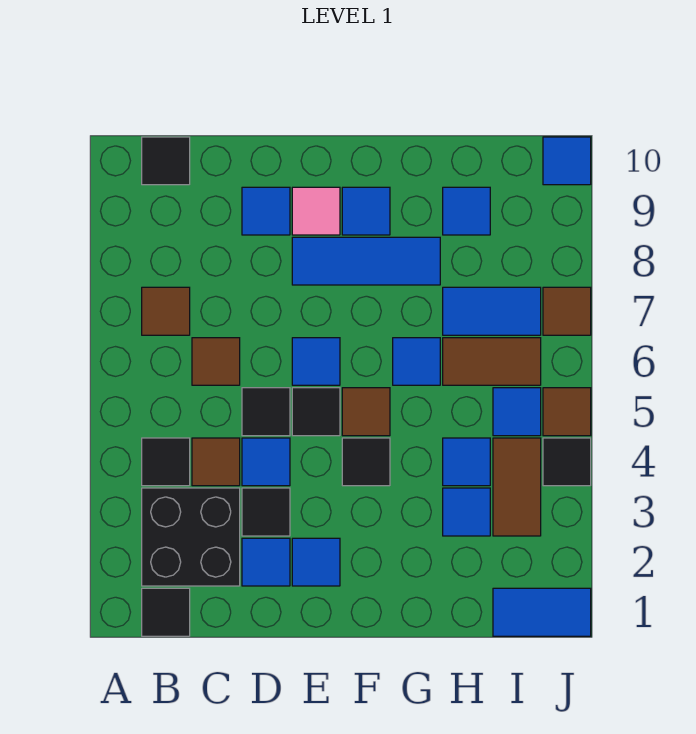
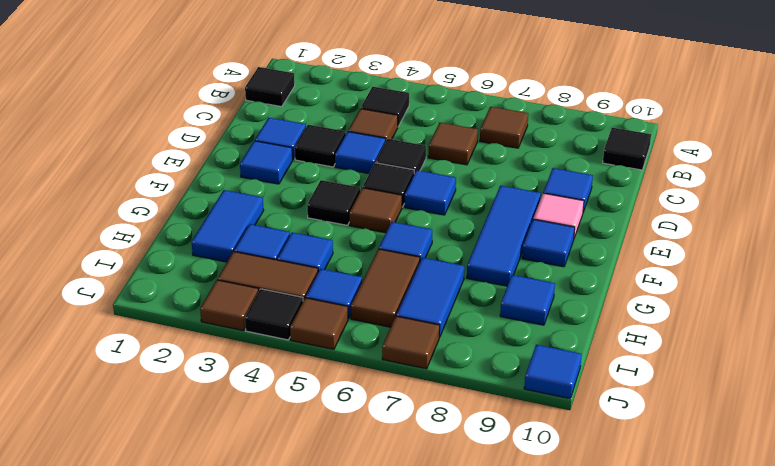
black brick B2:C3 level 1 -> none
blue tile I1:J1 level 1 -> blue tile G2:H2 level 1
none -> brown tile J3 level 1

